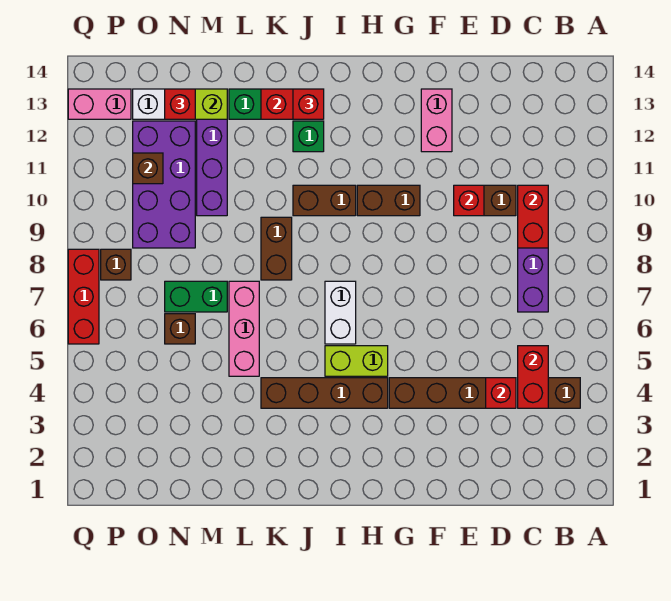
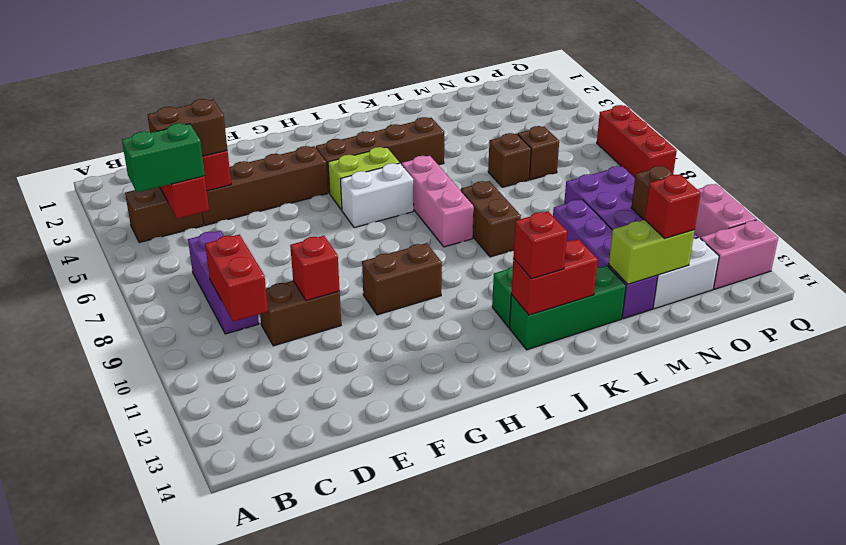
pink brick F12:F13 level 1 -> pink brick Q11:Q12 level 1
white brick I6:I7 level 1 -> white brick H6:I6 level 1
brown brick I10:J10 level 1 -> brown brick C4:D4 level 3
pink brick L5:L7 level 1 -> pink brick J6:J8 level 1
green brick M7:N7 level 1 -> green brick B5:C5 level 3
brown brick P8 level 1 -> brown brick M6 level 1

